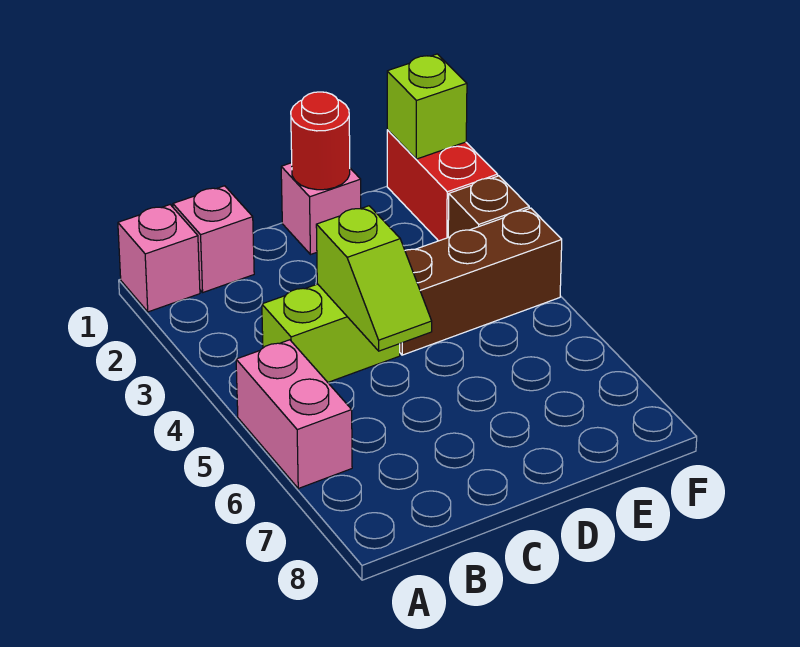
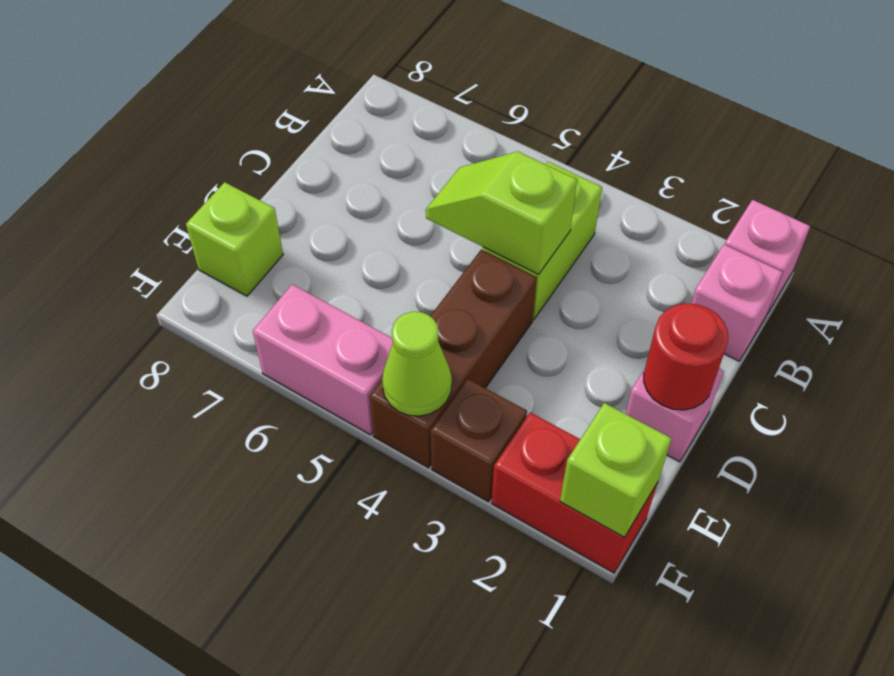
pink brick A5:A6 level 1 -> pink brick F5:F6 level 1
none -> lime brick E8 level 1
none -> lime cone F4 level 2

